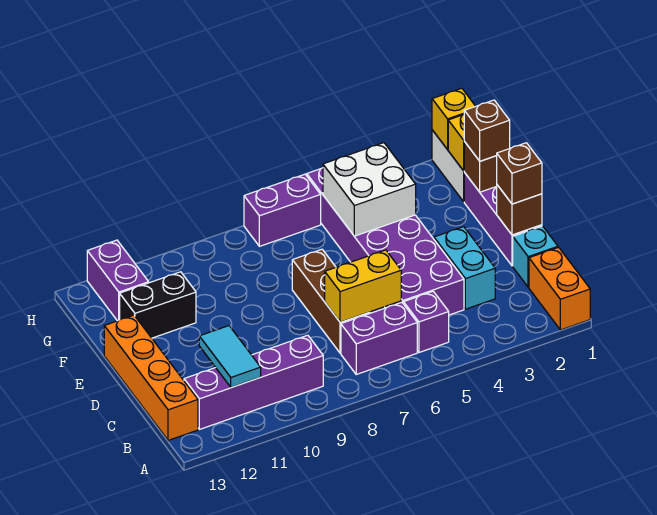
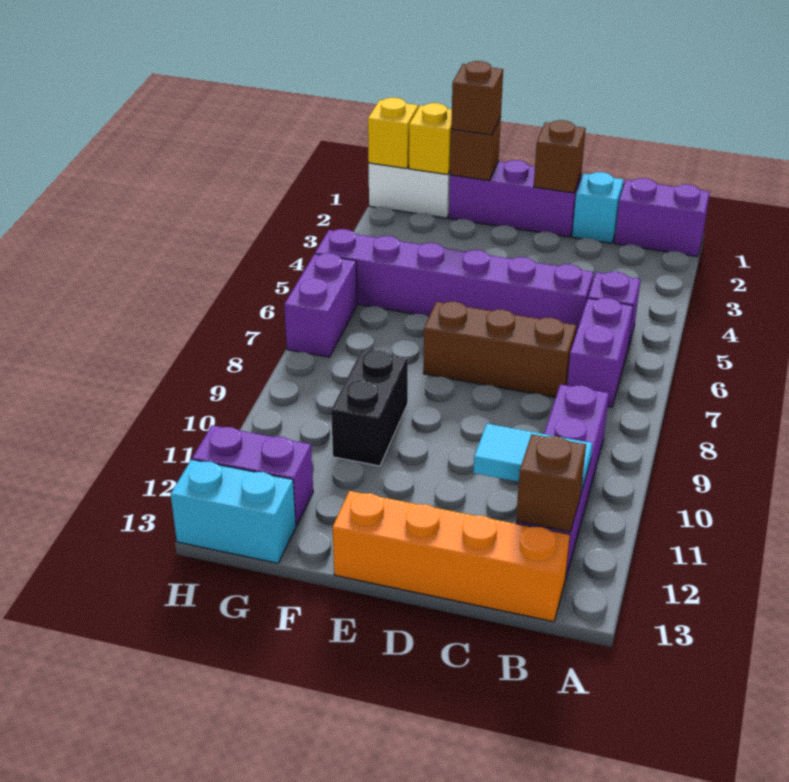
orange brick A1:B1 level 1 -> purple brick A1:B1 level 1
cyan brick C3:D3 level 1 -> cyan brick G13:H13 level 1
purple brick C4:H5 level 1 -> purple brick C5:H5 level 1
yellow brick C6:C7 level 2 -> none
brown brick D1 level 3 -> brown brick B12 level 2
white brick F4:G5 level 2 -> none
black brick F11:F12 level 1 -> black brick F9:F10 level 1

